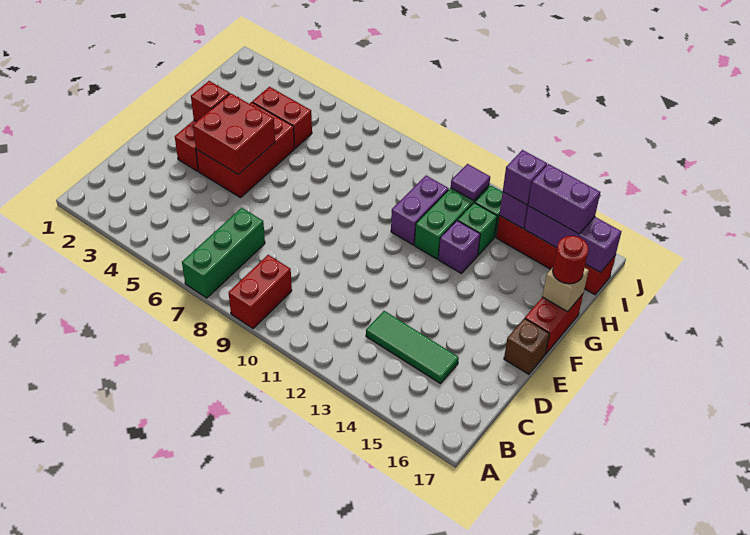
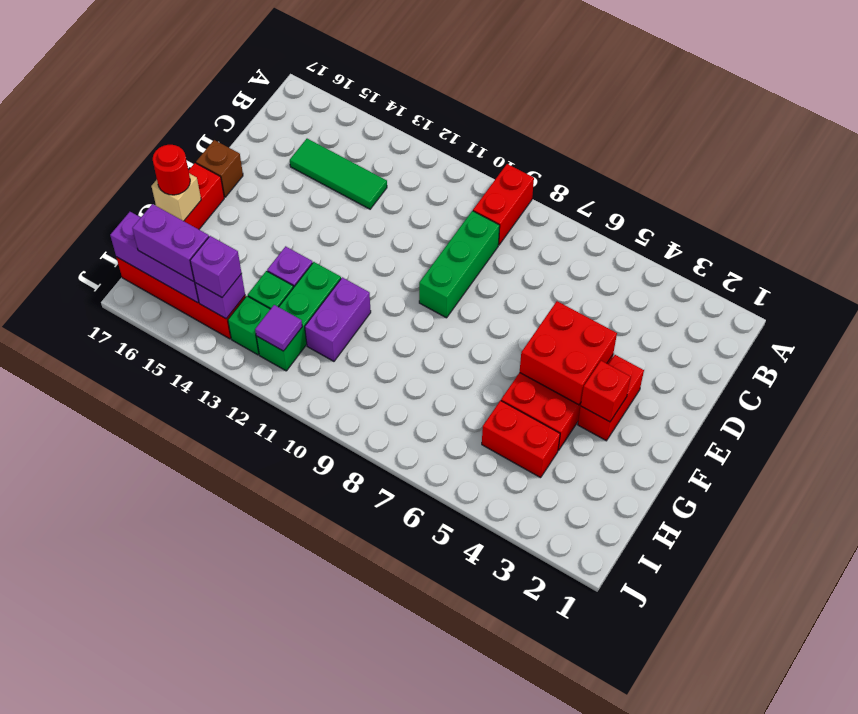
green brick A7:C7 level 1 -> green brick C9:E9 level 1

